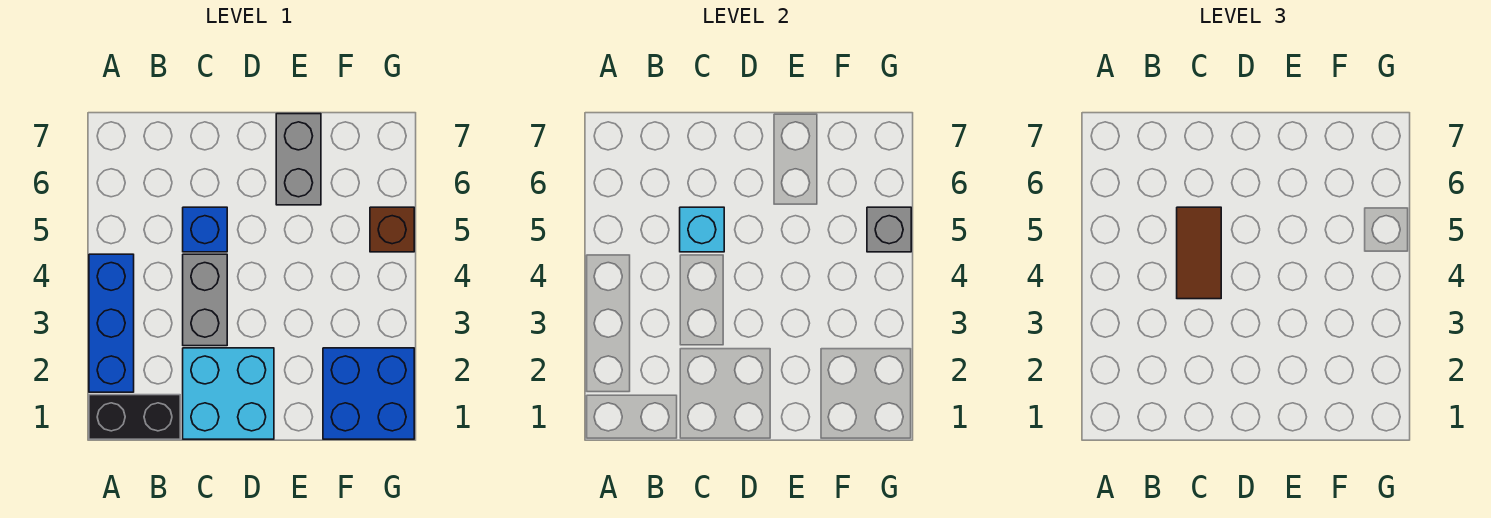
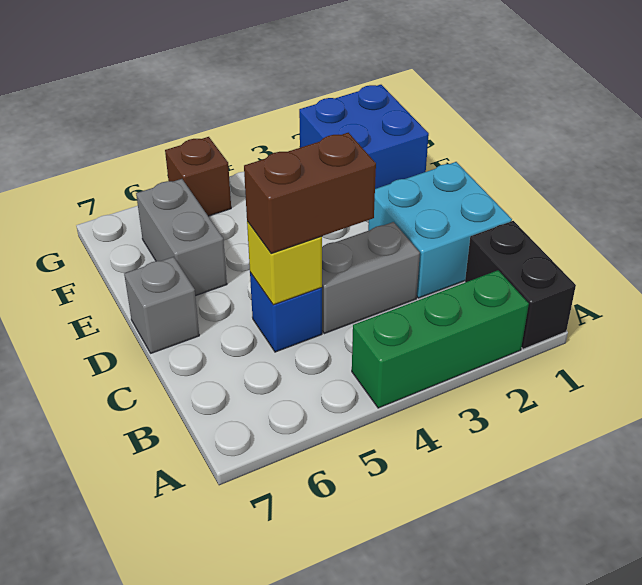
blue brick A2:A4 level 1 -> green brick A2:A4 level 1
brown tile C4:C5 level 3 -> brown brick C4:C5 level 3
cyan brick C5 level 2 -> yellow brick C5 level 2
grey brick E6:E7 level 1 -> grey brick E6:F6 level 1
grey brick G5 level 2 -> grey brick D7 level 1

